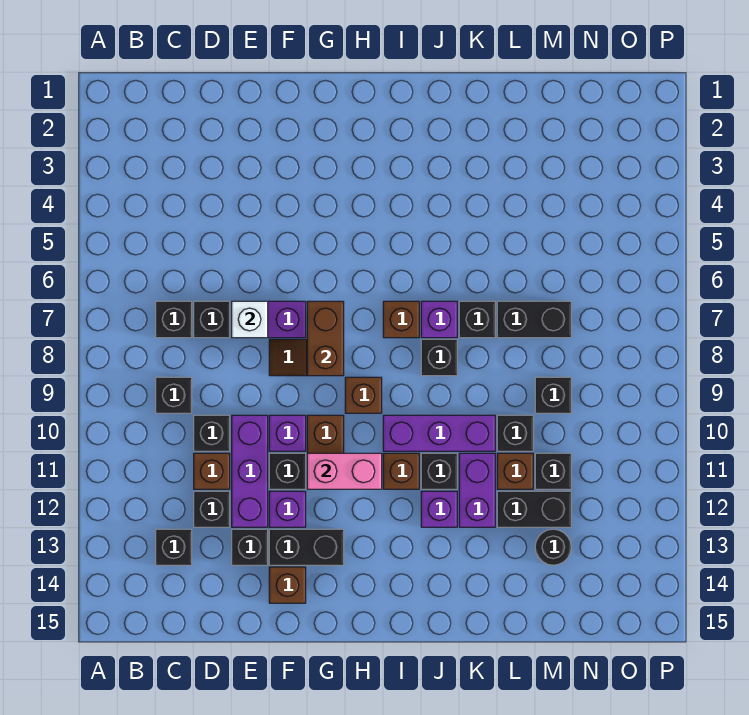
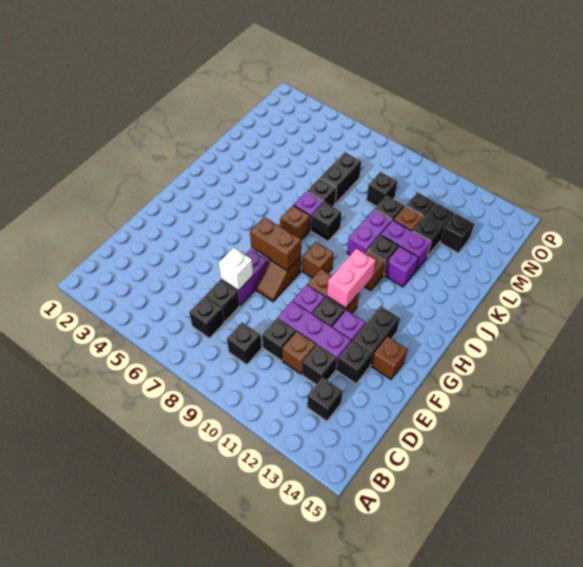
purple brick I10:K10 level 1 -> purple brick J10:K10 level 1
black round brick M13 level 1 -> black brick M13 level 1

